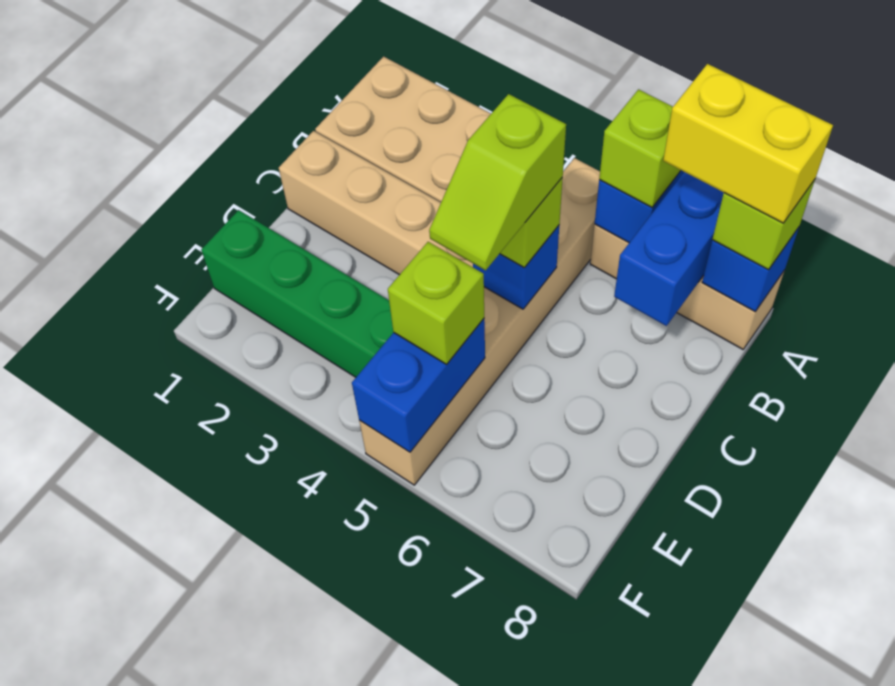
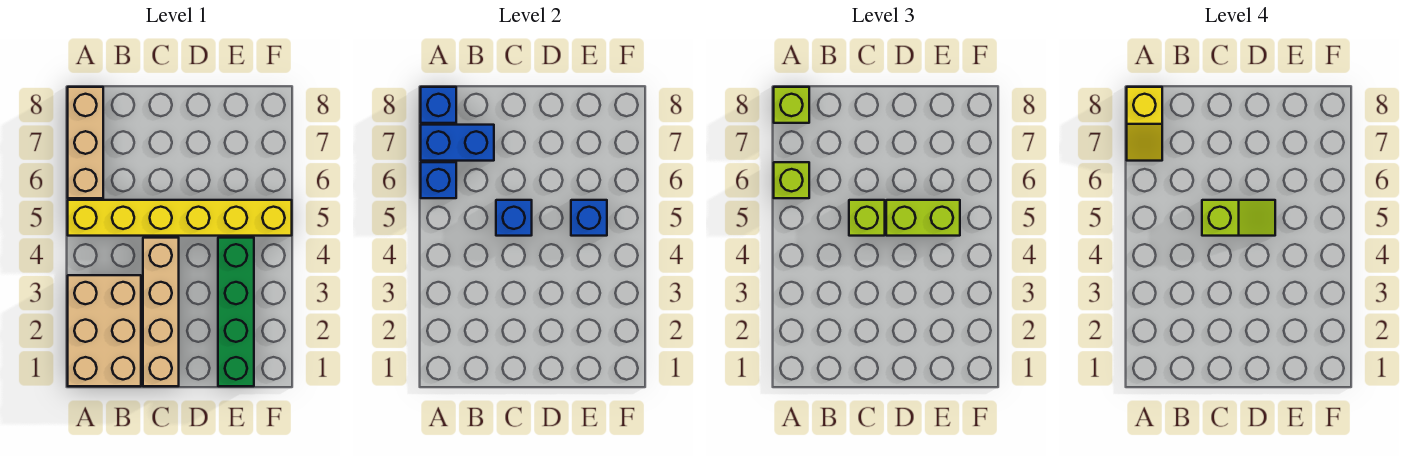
tan brick A5:F5 level 1 -> yellow brick A5:F5 level 1
yellow brick A7:A8 level 4 -> yellow slope A7:A8 level 4 top 8
blue brick E5:F5 level 2 -> blue brick E5 level 2
lime brick E5 level 3 -> lime brick D5:E5 level 3

